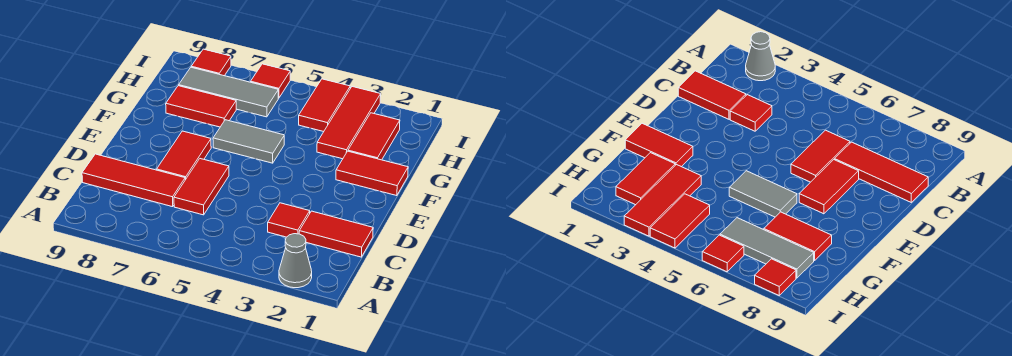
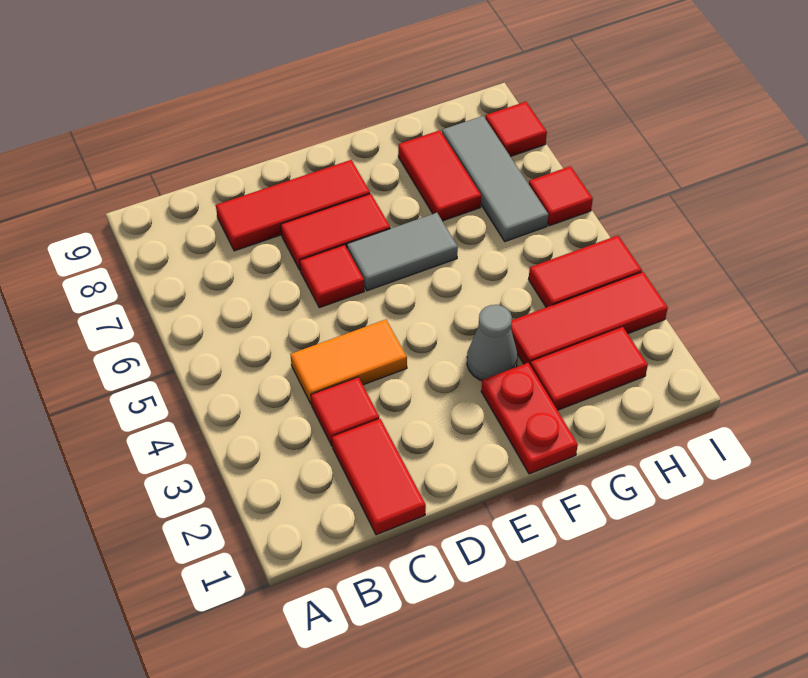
grey cone A2 level 1 -> grey cone F3 level 1
none -> orange tile C4:D4 level 1
red tile C6:D6 level 1 -> red tile D6 level 1
red tile C7:C9 level 1 -> red tile C8:E8 level 1
red tile F1:F2 level 1 -> red plate F1:F2 level 1
grey tile F5:F6 level 1 -> grey tile E6:F6 level 1

